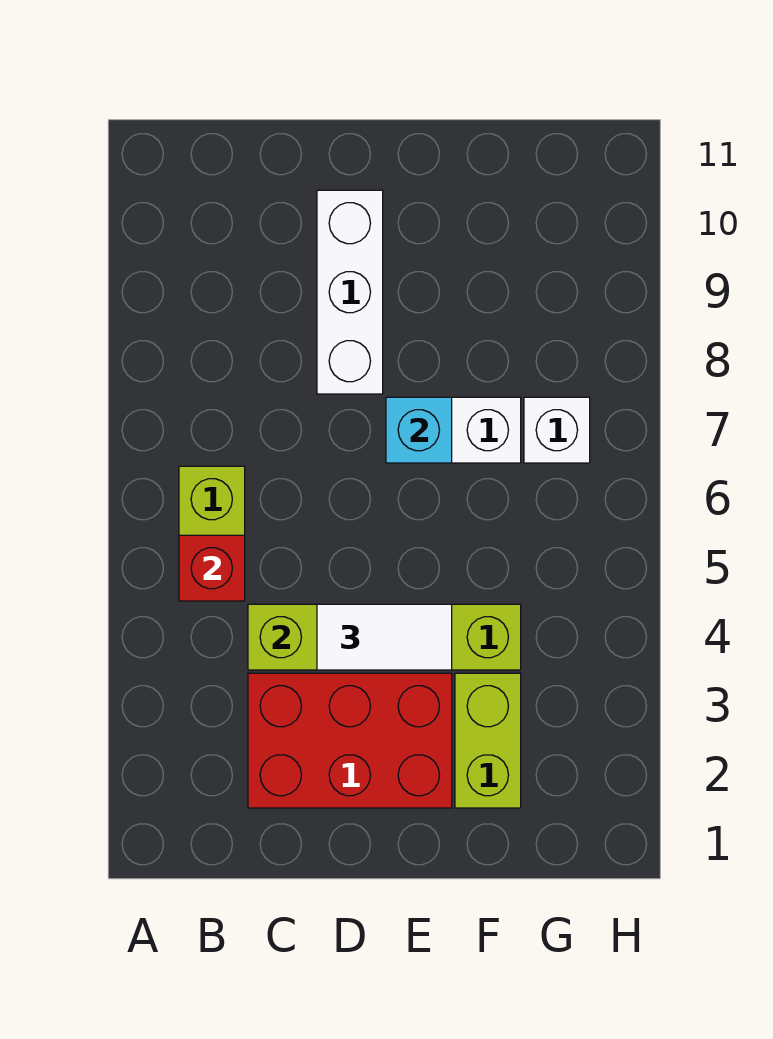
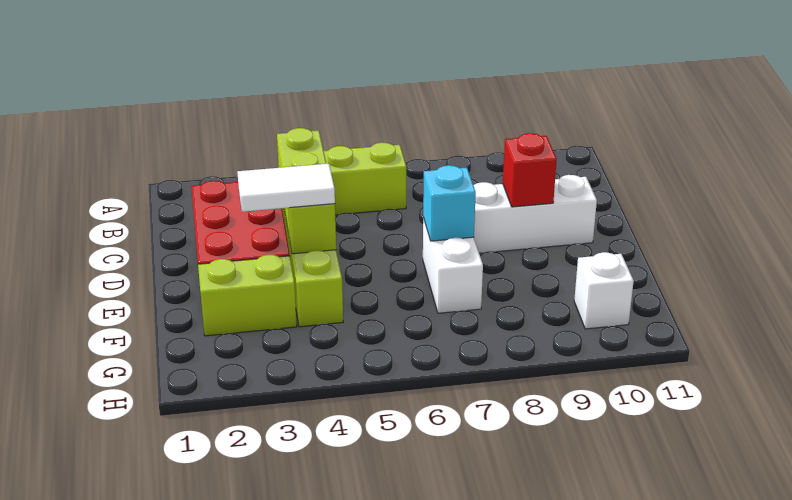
red brick B5 level 2 -> red brick D9 level 2
white tile D4:E4 level 3 -> white tile E3:E4 level 3
white brick G7 level 1 -> white brick G10 level 1

